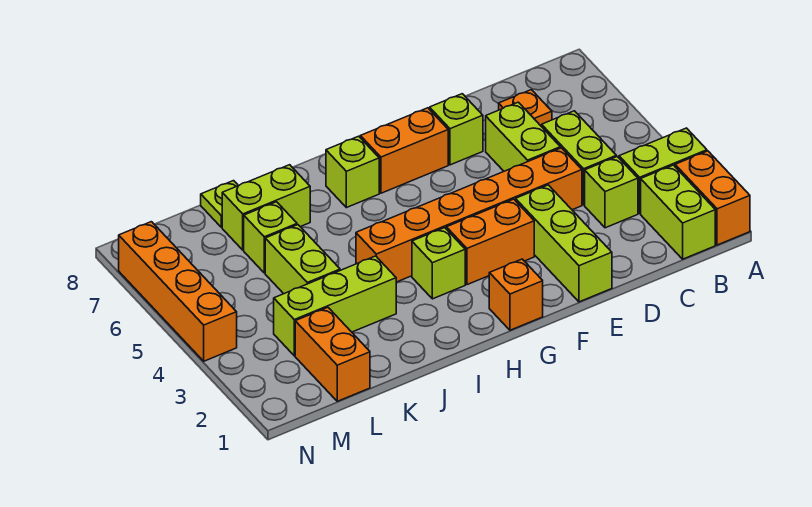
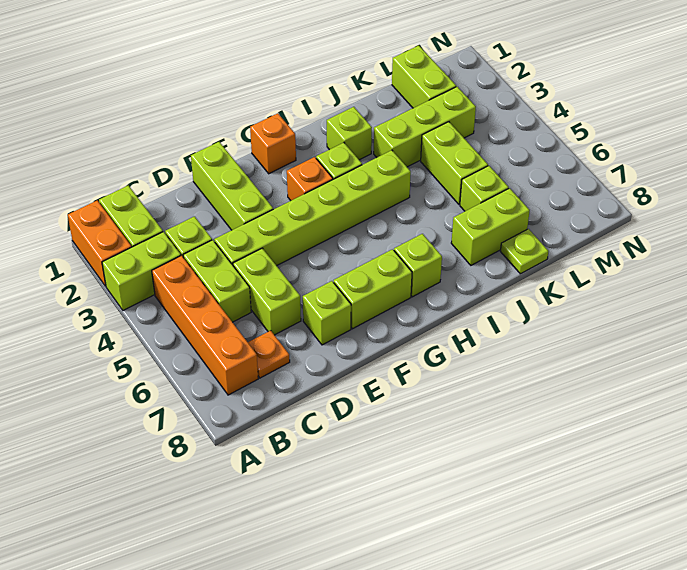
orange brick D4:I4 level 1 -> lime brick D4:I4 level 1
orange brick F3:G3 level 1 -> orange brick G3 level 1
orange brick F7:G7 level 1 -> lime brick F7:G7 level 1
none -> lime brick I2 level 1
orange brick L1:L2 level 1 -> lime brick L1:L2 level 1
orange brick N4:N7 level 1 -> orange brick B4:B7 level 1

